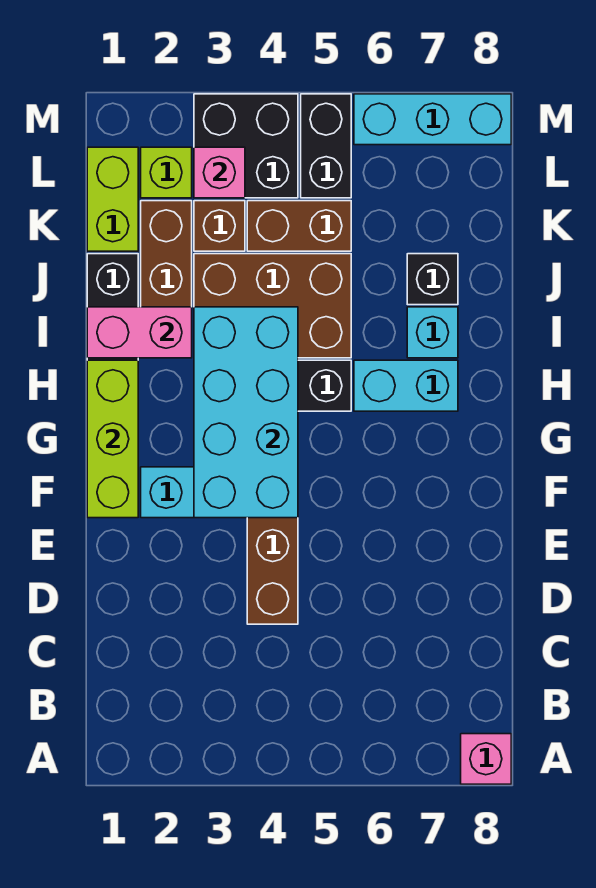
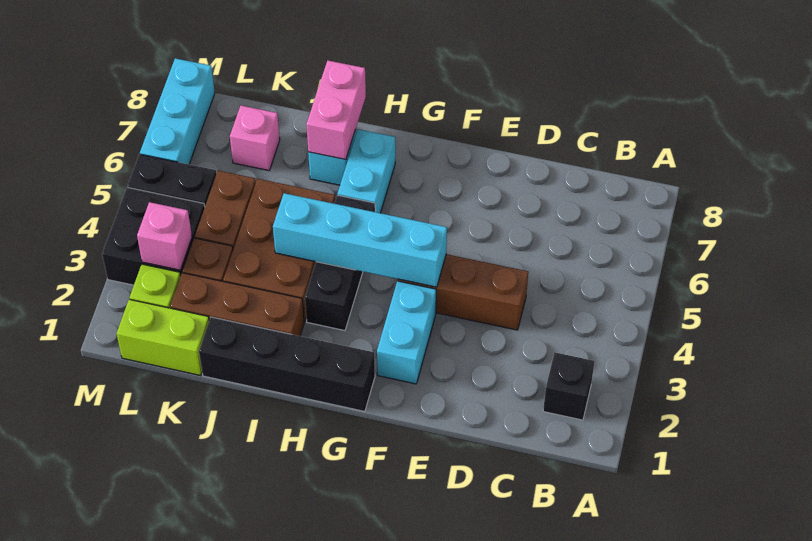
pink brick A8 level 1 -> pink brick K7 level 1
lime brick F1:H1 level 2 -> none
cyan brick F3:I4 level 2 -> cyan brick F4:I4 level 2
pink brick I1:I2 level 2 -> pink brick I7:I8 level 2
black brick J7 level 1 -> black brick B2 level 1

